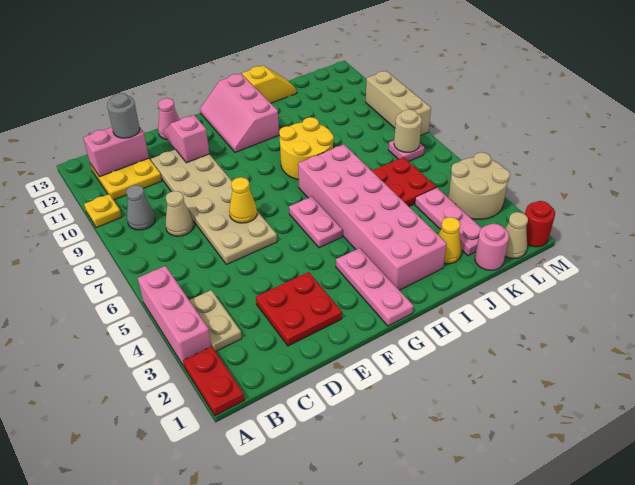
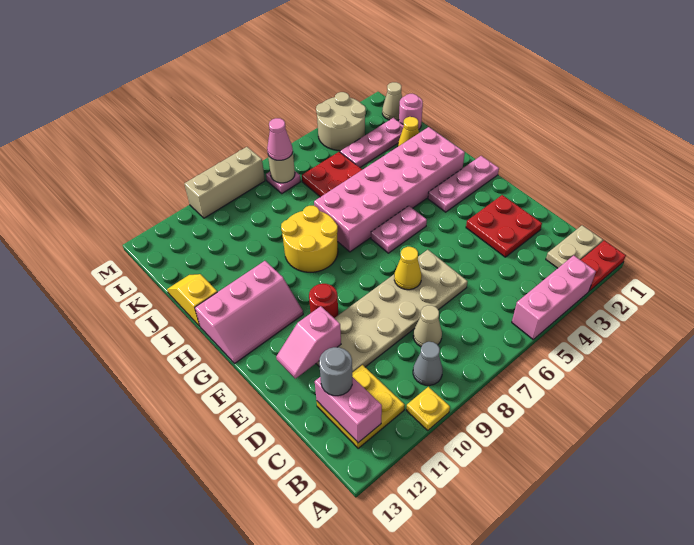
tan plate B3:B4 level 1 -> tan plate B1:B2 level 1
pink cone E13 level 1 -> pink cone L7 level 3
red round brick M1 level 1 -> red round brick F10 level 1

